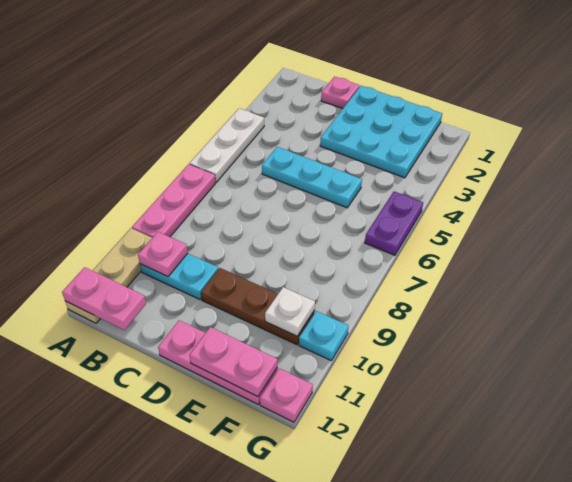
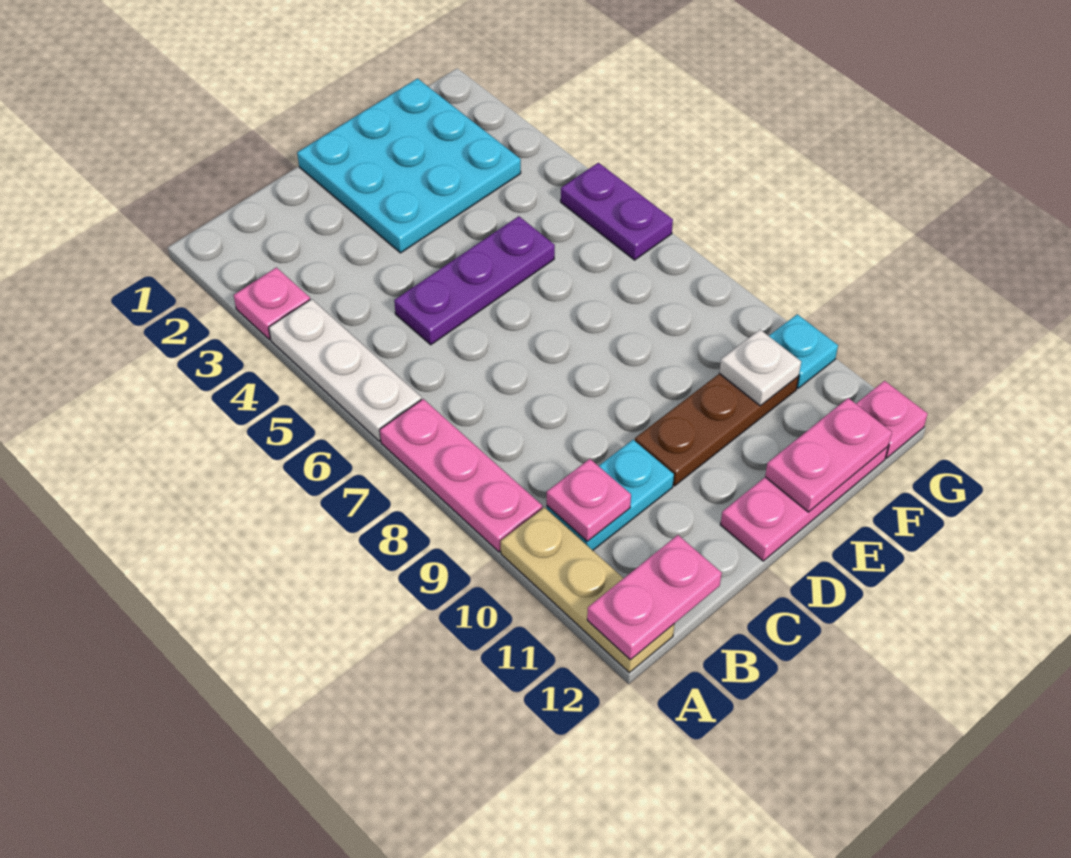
pink plate C1 level 1 -> pink plate A3 level 1
cyan plate C5:E5 level 1 -> purple plate C5:E5 level 1

